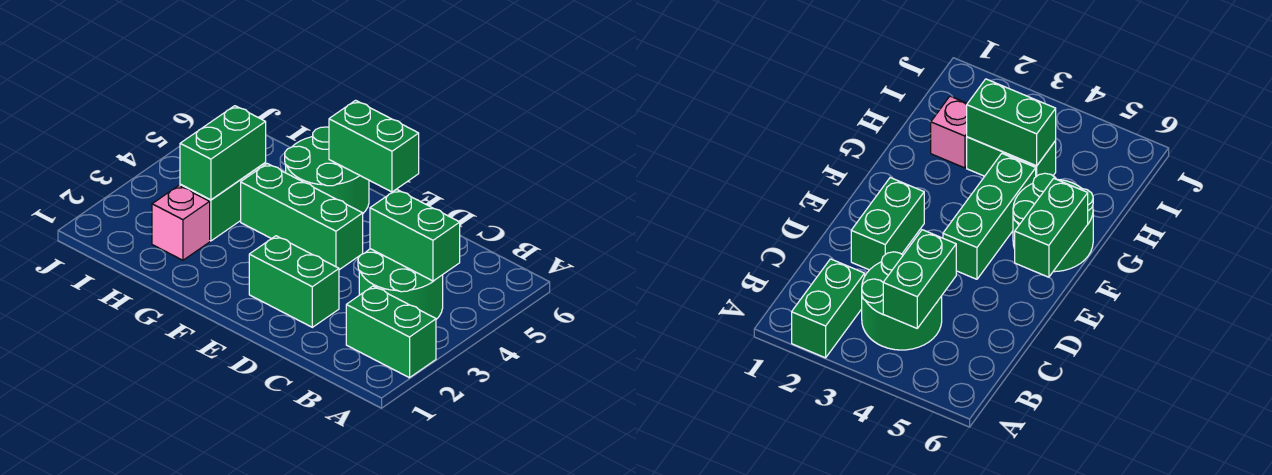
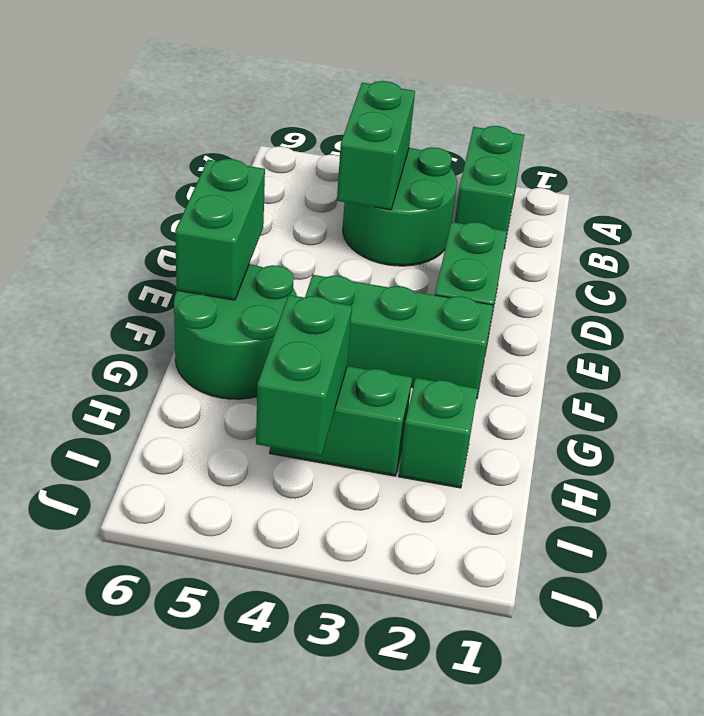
green brick E4:G4 level 1 -> green brick F2:F4 level 1
pink brick H2 level 1 -> green brick H2 level 1
green brick H3:H4 level 2 -> green brick H4:I4 level 2

